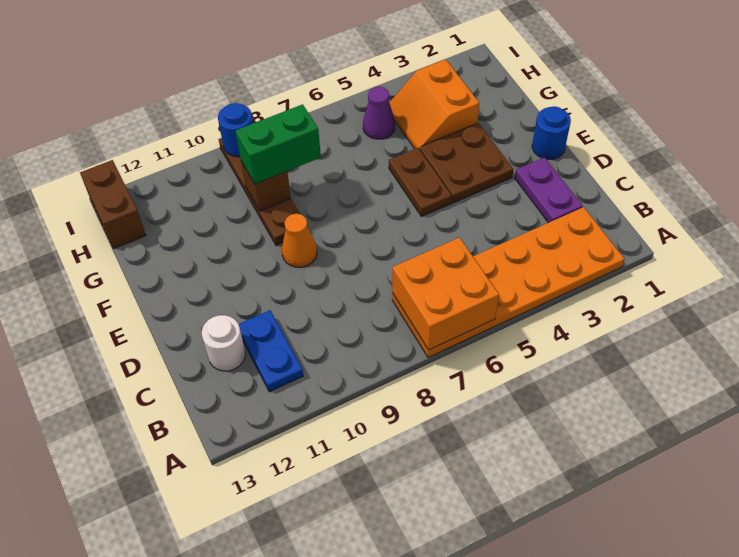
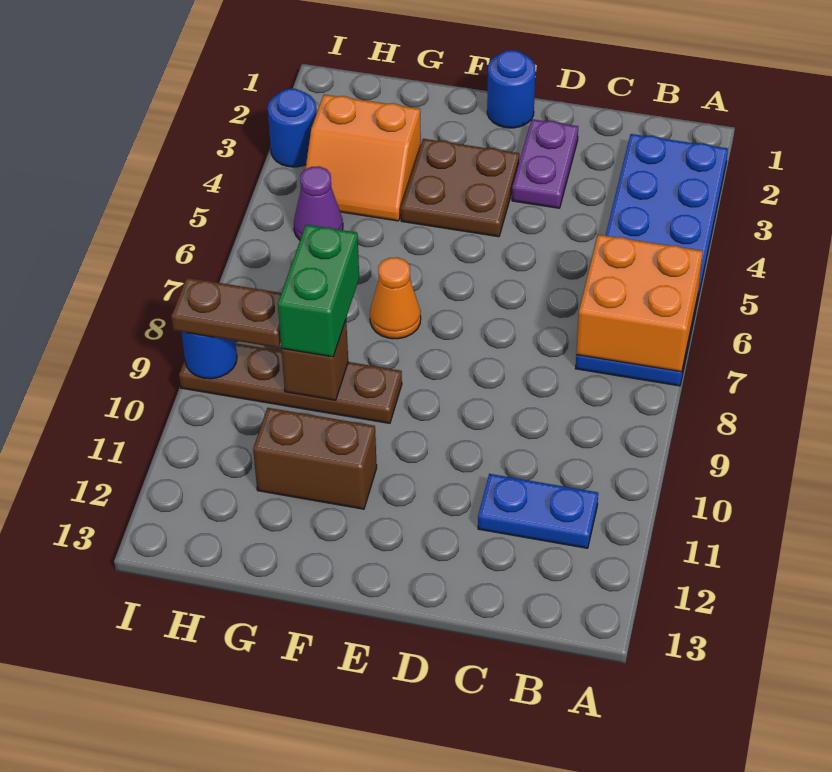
orange plate A2:B7 level 1 -> blue plate A2:B7 level 1
purple plate C2:D2 level 1 -> purple plate D2:D3 level 1
white round brick C12 level 1 -> none
brown plate E5:F5 level 1 -> brown plate H9:I9 level 3
orange cone E9 level 1 -> orange cone F7 level 1
brown brick H13:I13 level 1 -> brown brick F11:G11 level 1
none -> blue round brick I3 level 1

